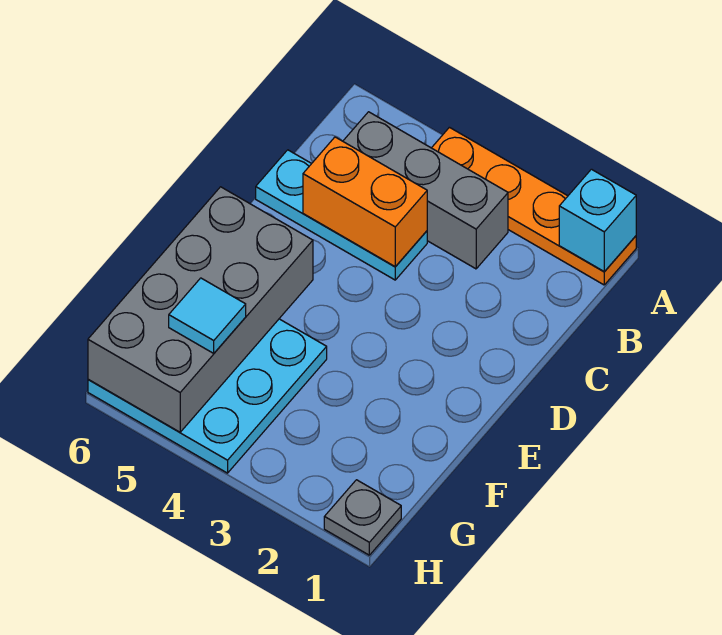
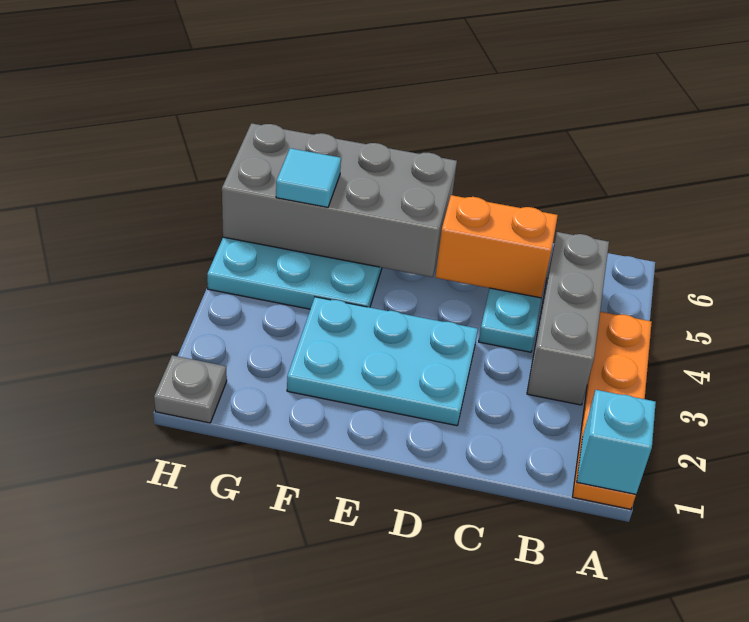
orange brick C4:C5 level 2 -> orange brick C5:D5 level 2
none -> cyan plate D2:F3 level 1

